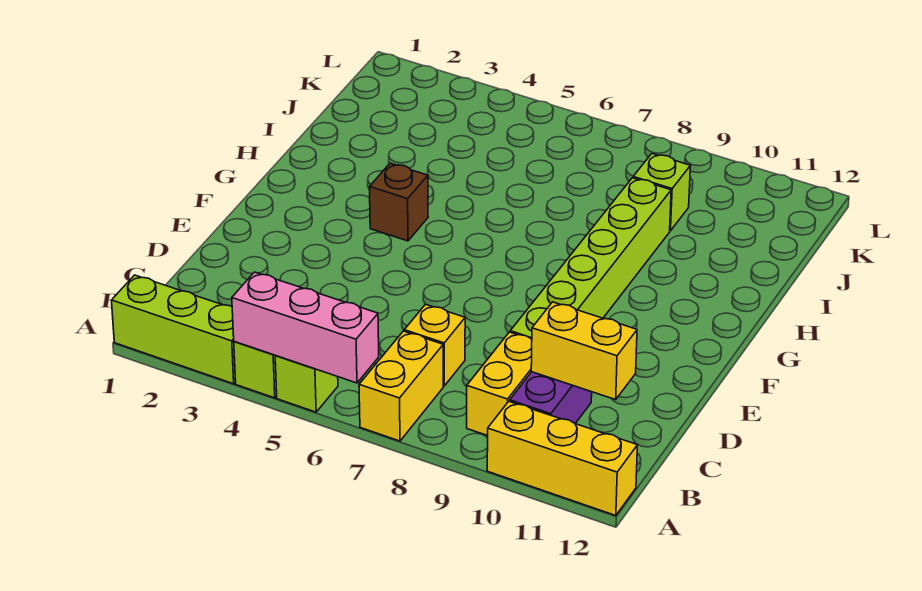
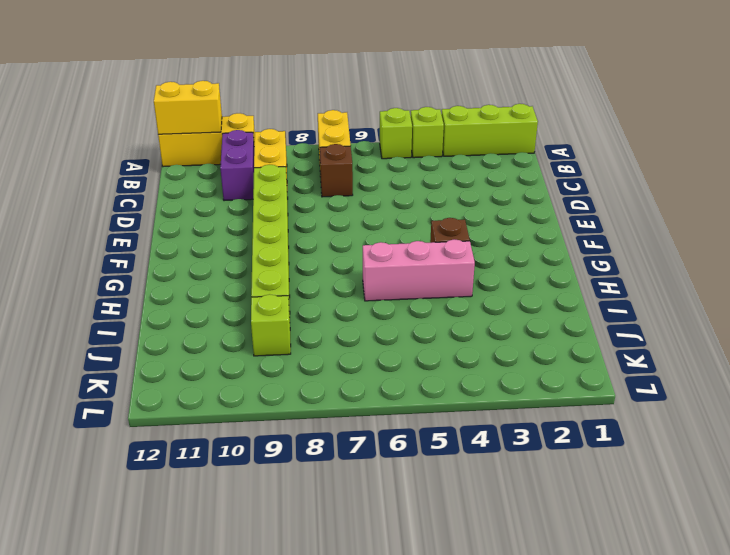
pink brick A4:A6 level 2 -> pink brick H4:H6 level 1
yellow brick C7 level 1 -> brown brick C7 level 1
yellow brick C10:C11 level 2 -> yellow brick A11:A12 level 2

